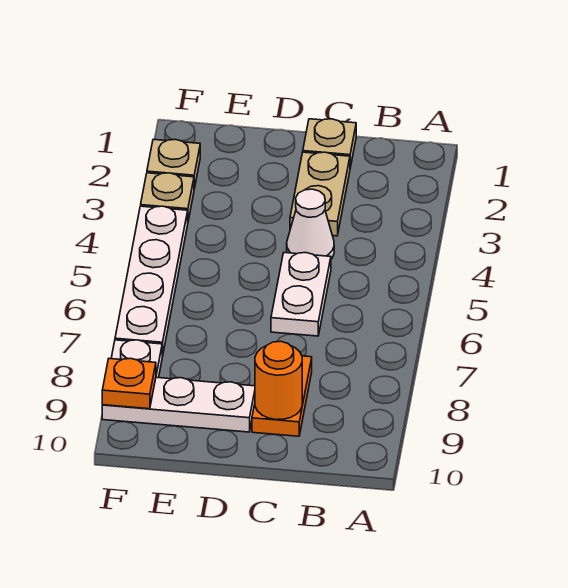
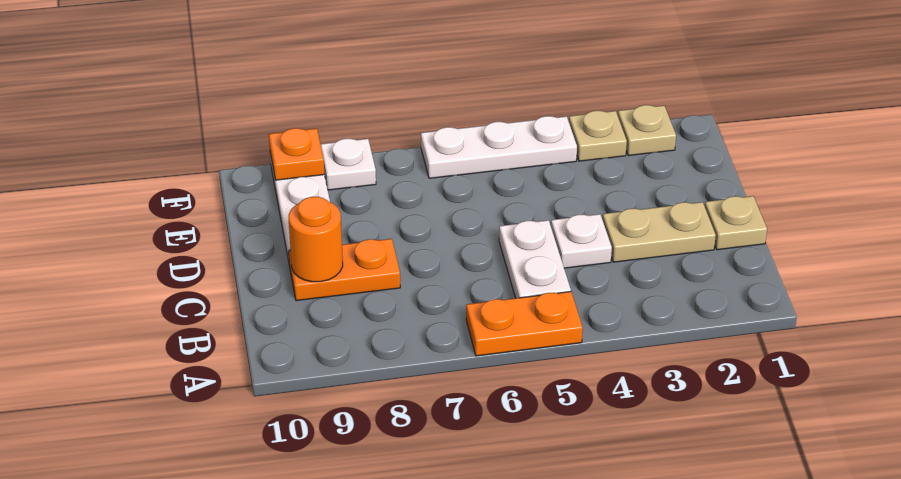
none -> orange plate A5:A6 level 1
white cone C4 level 1 -> white plate C4 level 1
white plate C5:C6 level 1 -> white plate B5:C5 level 1
white plate F4:F7 level 1 -> white plate F4:F6 level 1

